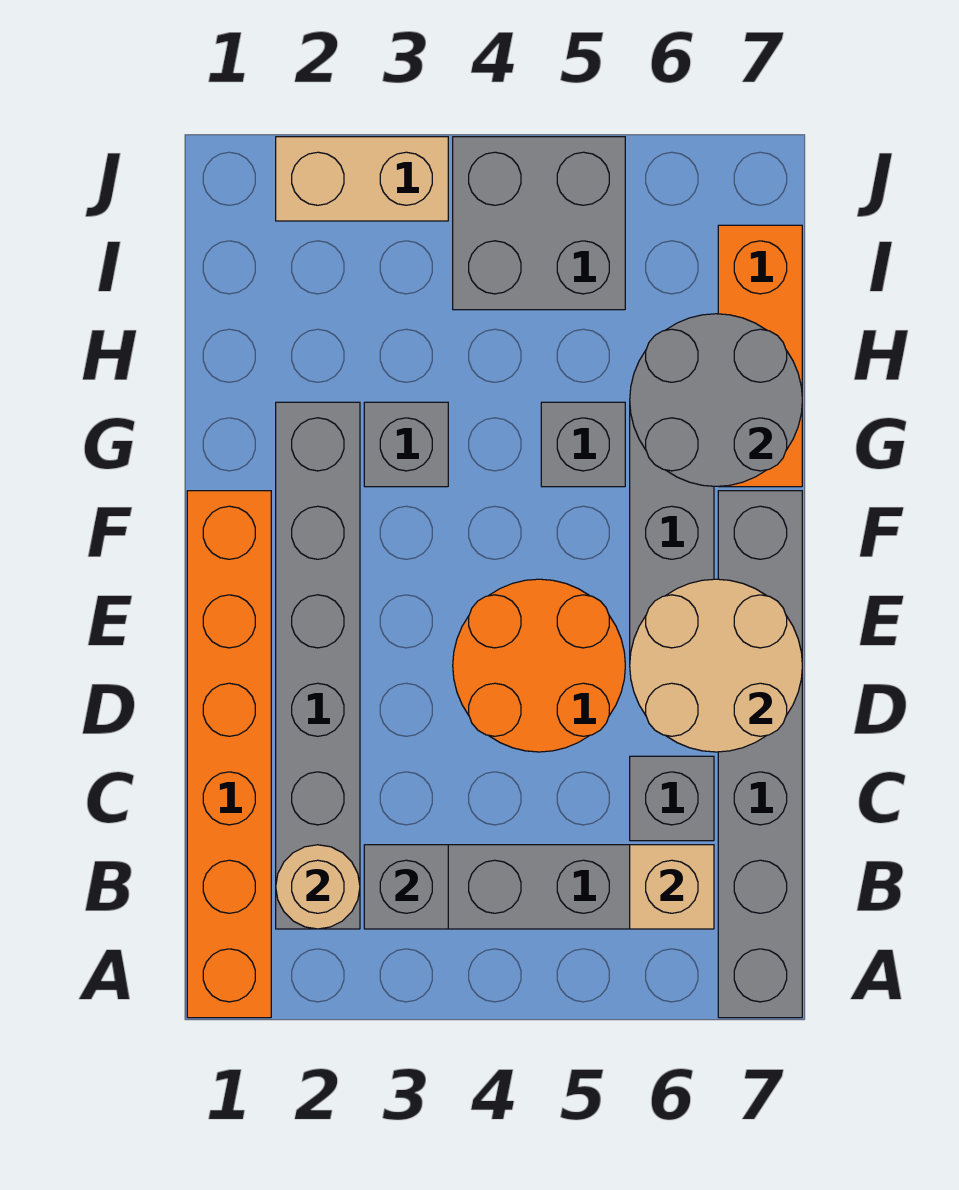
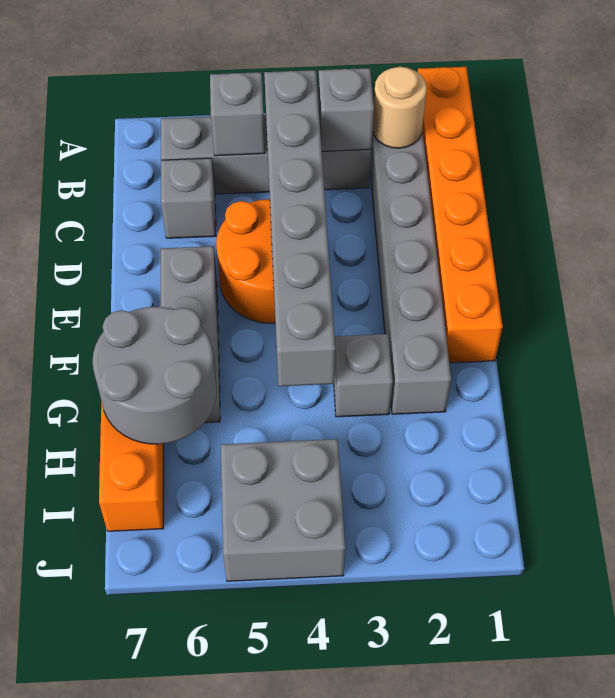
grey brick A7:F7 level 1 -> grey brick B4:G4 level 2
tan brick B6 level 2 -> none
tan round brick D6:E7 level 2 -> none
grey brick G5 level 1 -> grey brick B5 level 2
tan brick J2:J3 level 1 -> none

